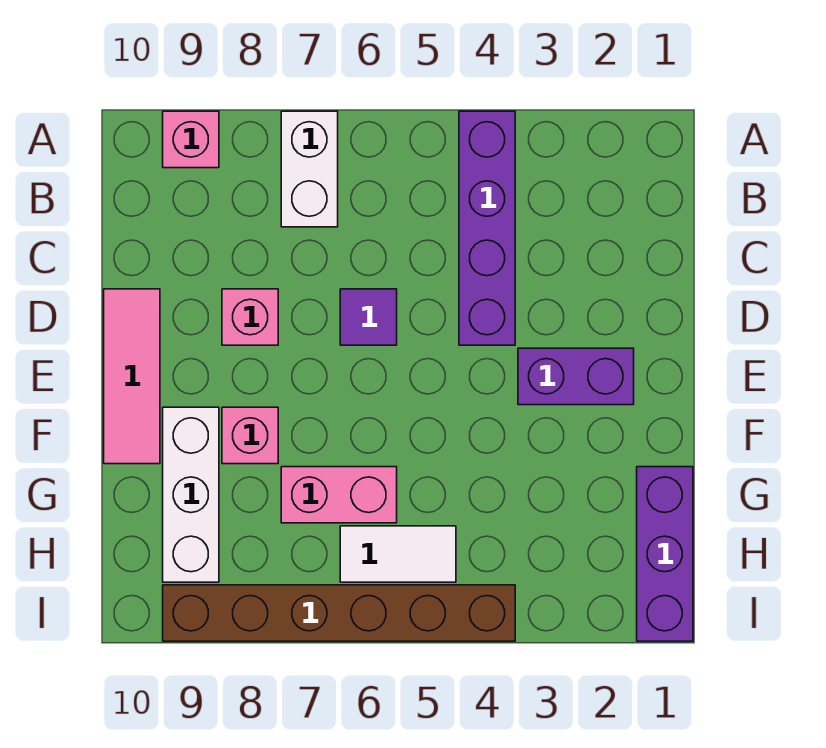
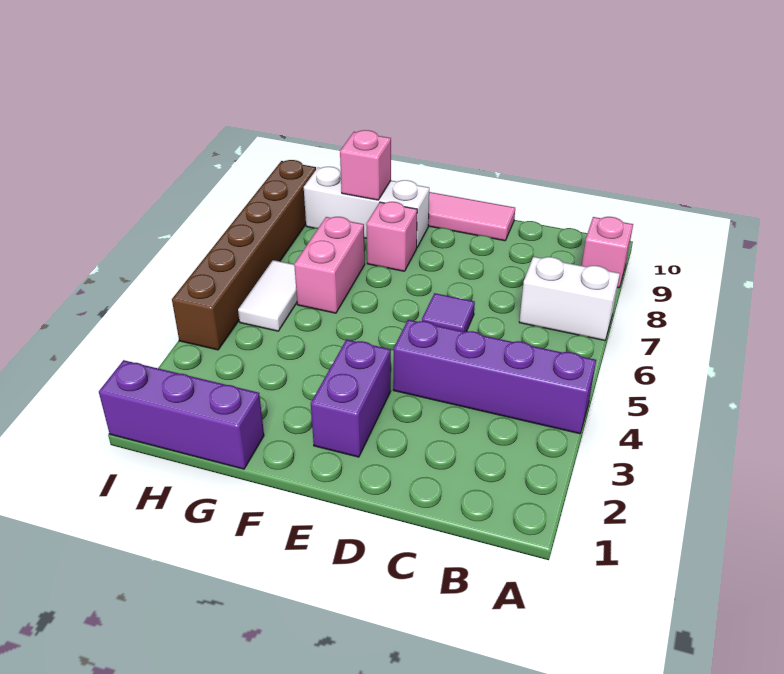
pink brick D8 level 1 -> pink brick G9 level 2

